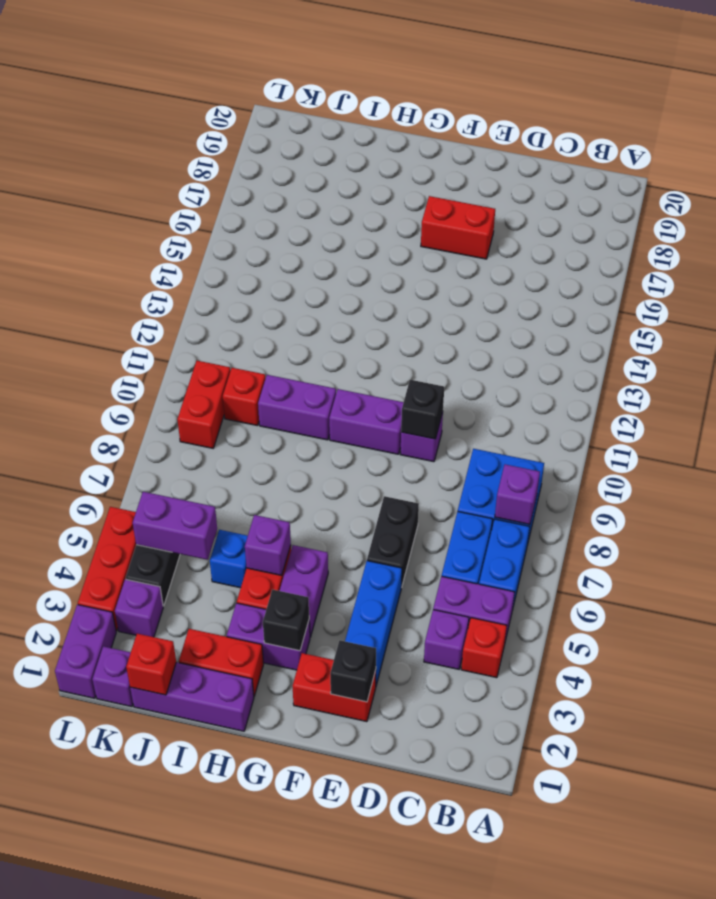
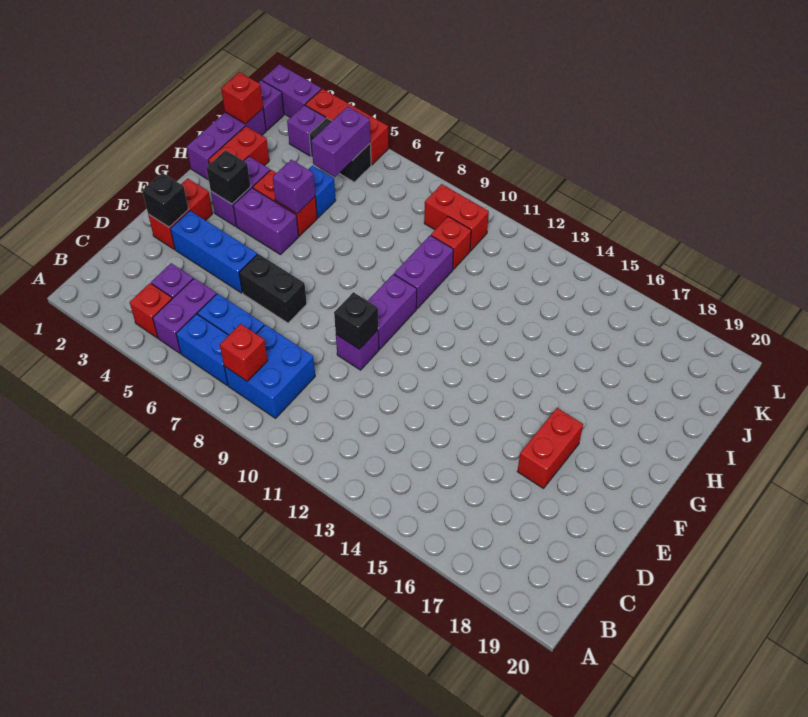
purple brick B8 level 2 -> red brick B8 level 2

